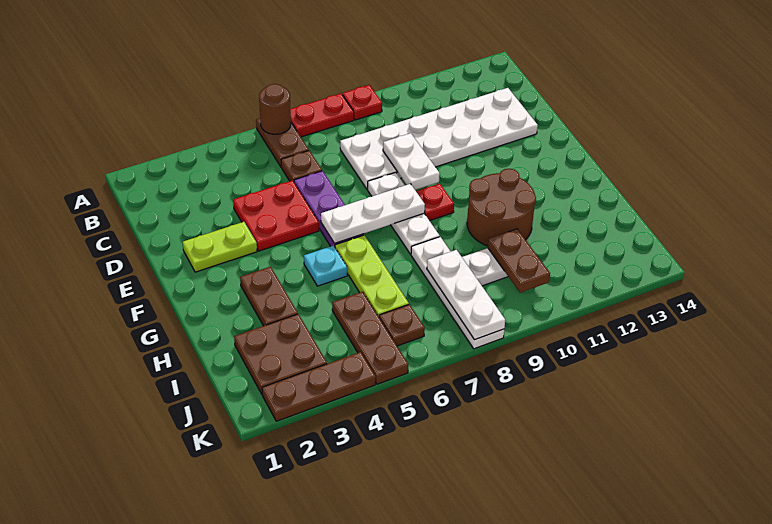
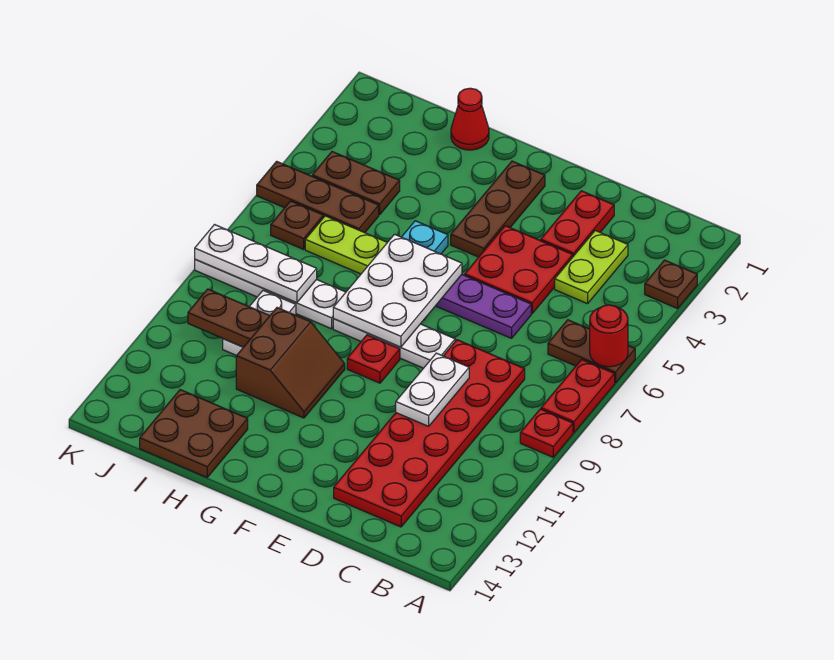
brown round brick A6 level 2 -> red round brick A6 level 2
brown plate C6 level 1 -> brown plate A3 level 1
white plate C8:D13 level 1 -> red plate C8:D13 level 1
none -> red plate D2:D3 level 1
white plate D9:E9 level 2 -> white plate D9:D10 level 2
lime plate E2:E3 level 1 -> lime plate C3:C4 level 1
white plate F6:F8 level 2 -> white plate F6:G8 level 2
brown plate G3:H3 level 1 -> brown plate I4:J4 level 1
brown round brick G10:H11 level 1 -> brown slope G10:H11 level 1 top H
none -> red cone H1 level 1
brown plate I2:J3 level 1 -> brown plate H13:I14 level 1
brown plate K2:K4 level 1 -> brown plate F2:F4 level 1

